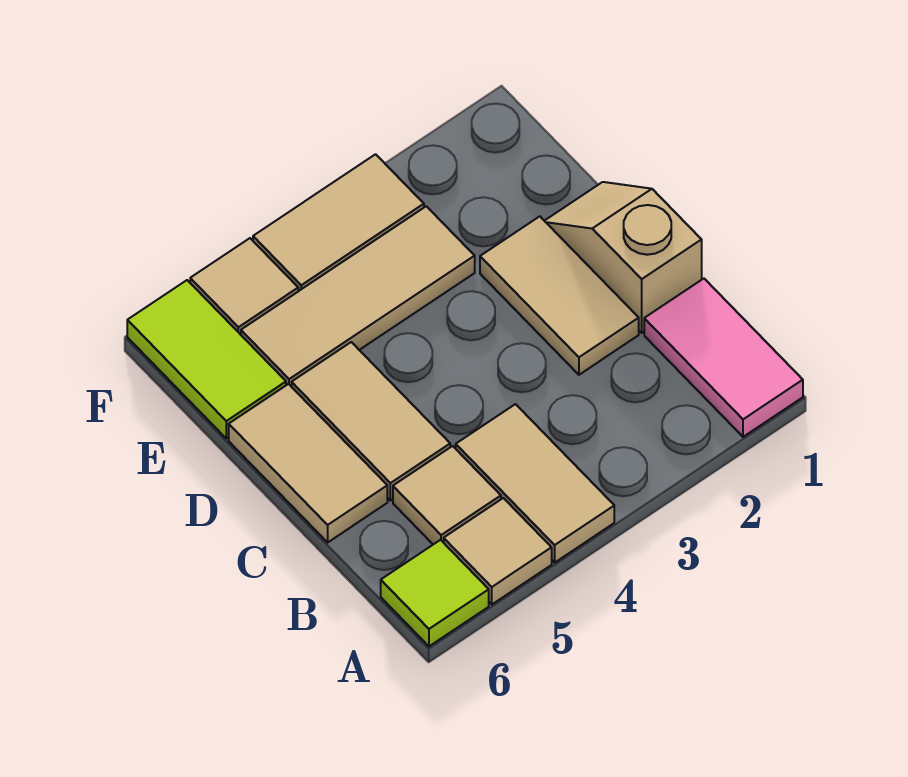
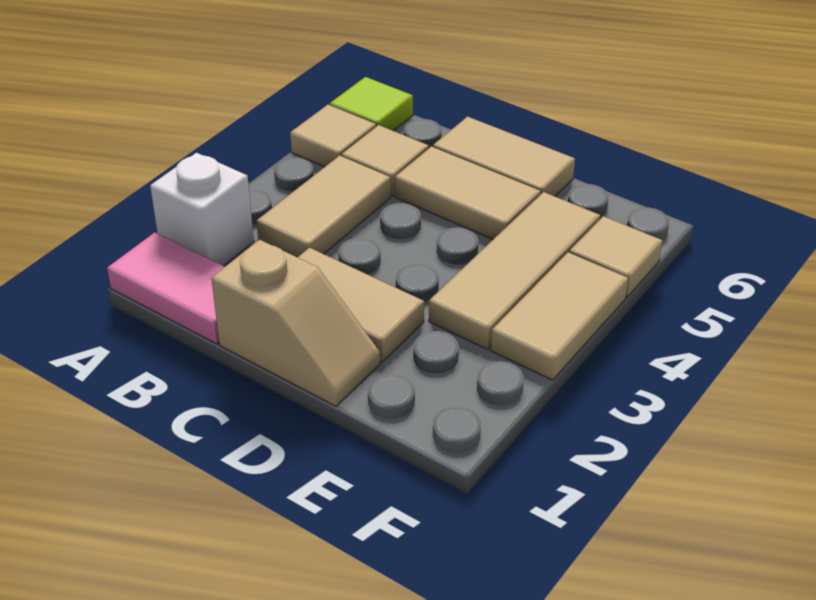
none -> white brick A2 level 1
tan tile A4:B4 level 1 -> tan tile B3:B4 level 1
lime tile E6:F6 level 1 -> none

